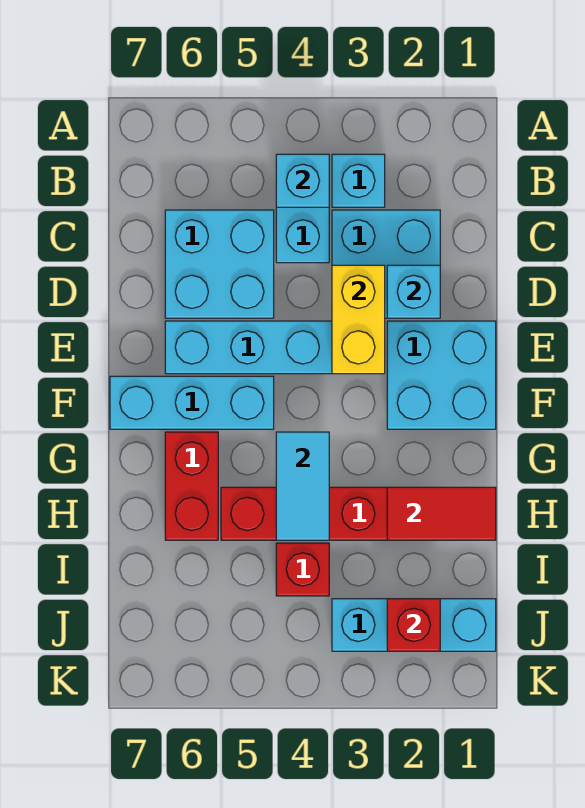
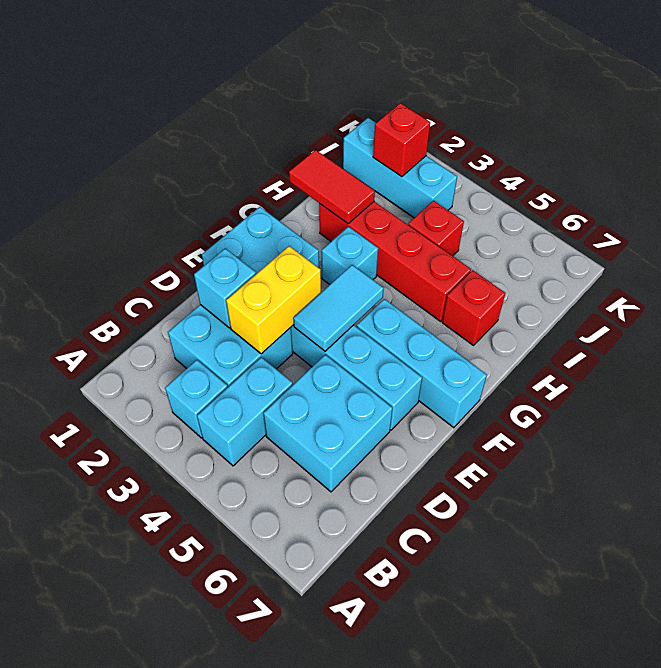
cyan brick B4 level 2 -> cyan brick G3 level 1
cyan tile G4:H4 level 2 -> cyan tile E4:F4 level 2
red brick G6:H6 level 1 -> red brick H6 level 1

